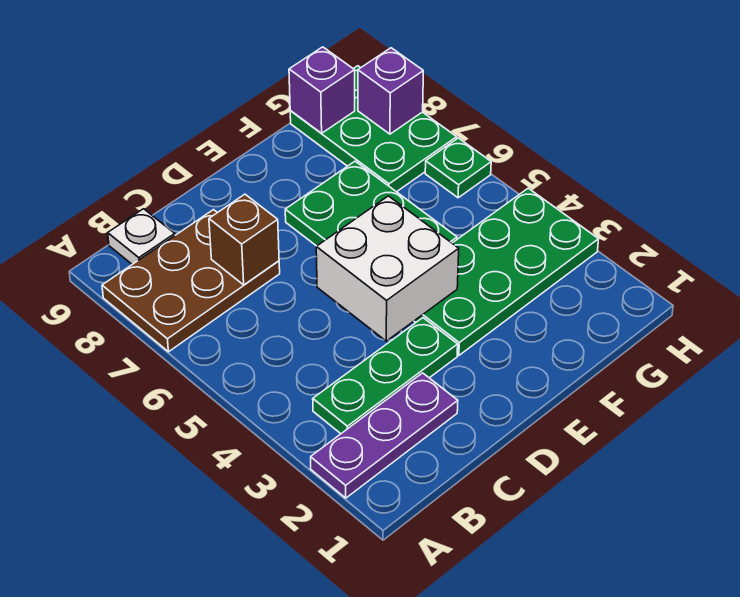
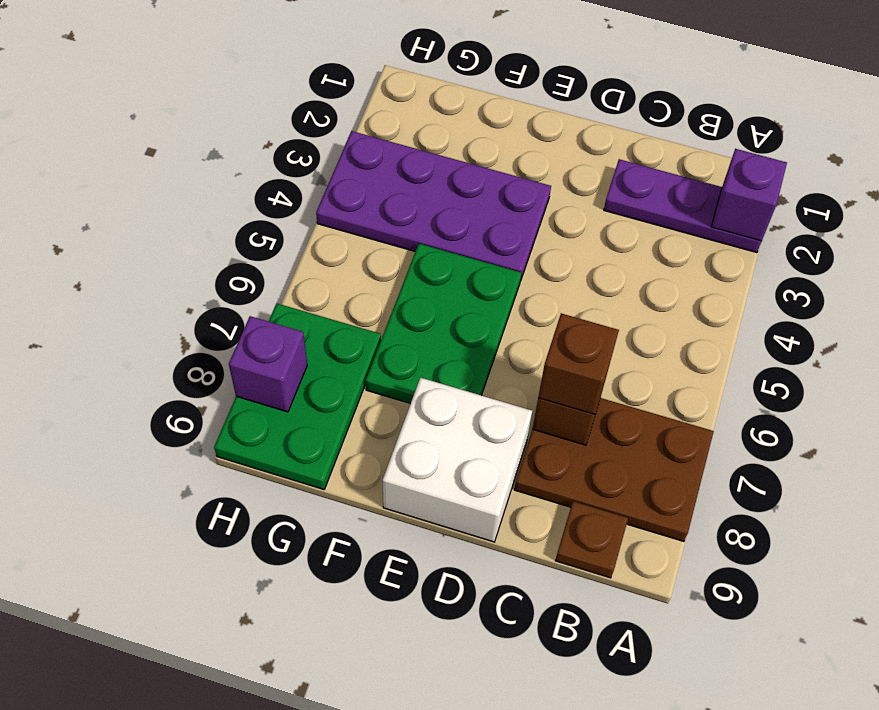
green plate B3:D3 level 1 -> none
white plate B9 level 1 -> brown plate B9 level 1
none -> brown brick C7 level 3
white brick D4:E5 level 2 -> white brick D8:E9 level 1
green plate E3:H4 level 1 -> purple plate E3:H4 level 1
purple brick G9 level 2 -> purple brick A2 level 2
green plate H6 level 1 -> none

